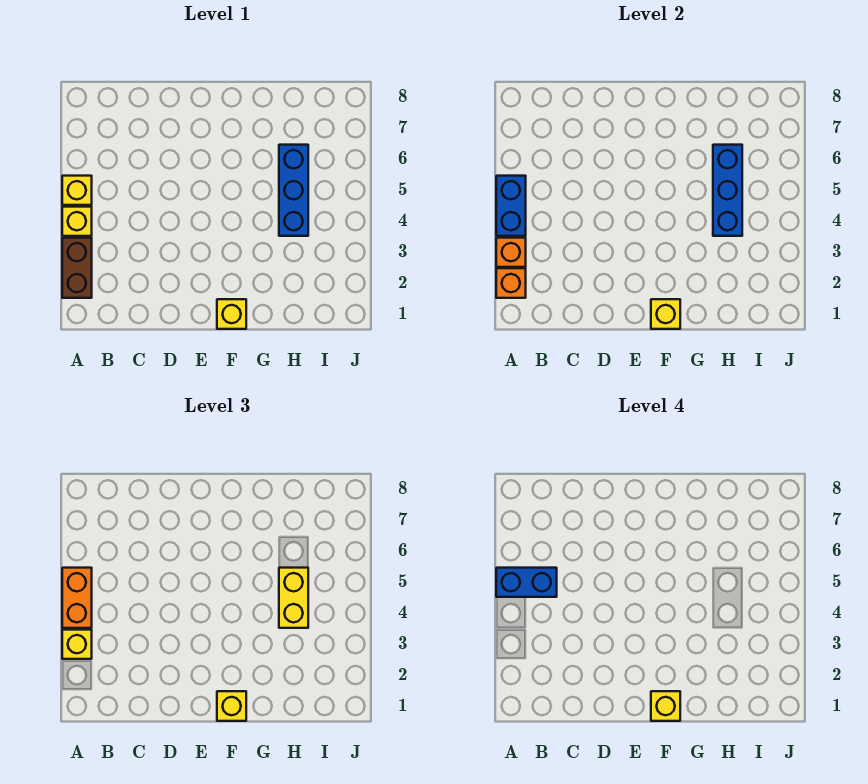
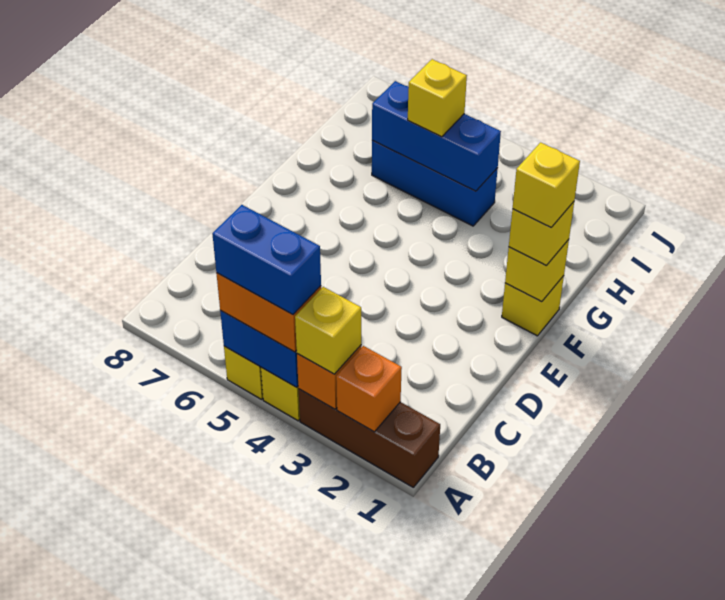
brown brick A2:A3 level 1 -> brown brick A1:A3 level 1
blue brick A5:B5 level 4 -> blue brick A4:A5 level 4
yellow brick H4:H5 level 3 -> yellow brick H5 level 3

